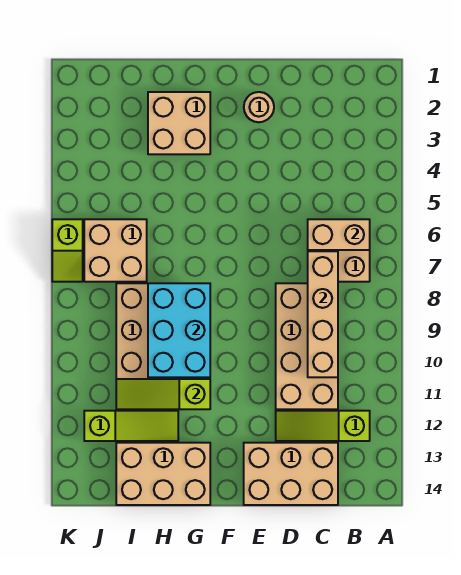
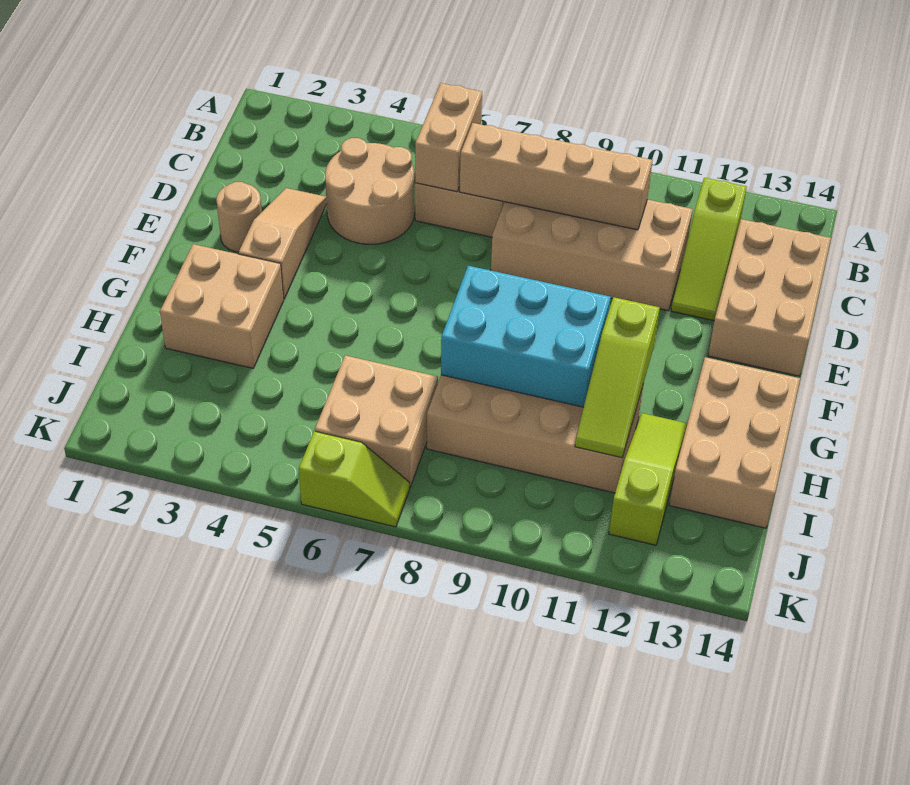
none -> tan round brick C4:D5 level 1
none -> tan slope D3:F3 level 1 top F

